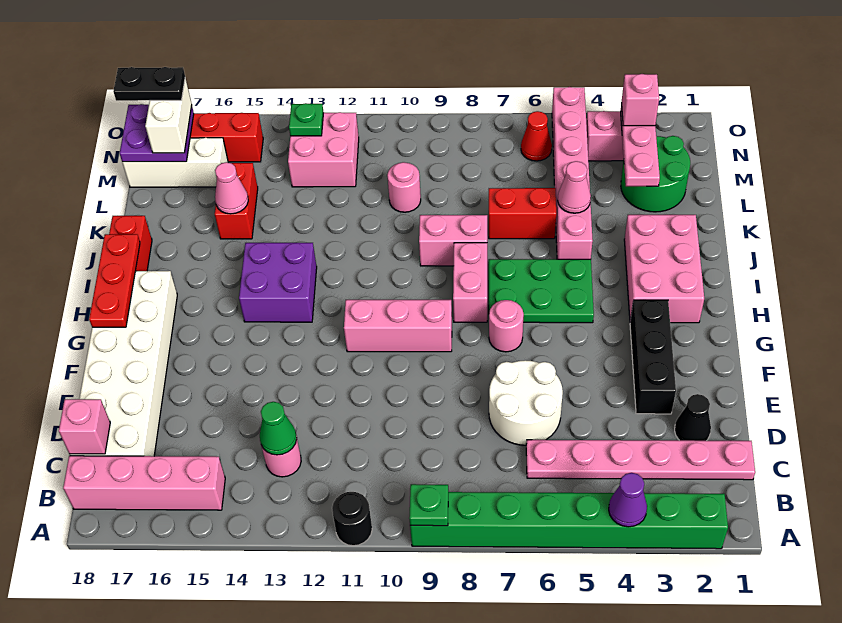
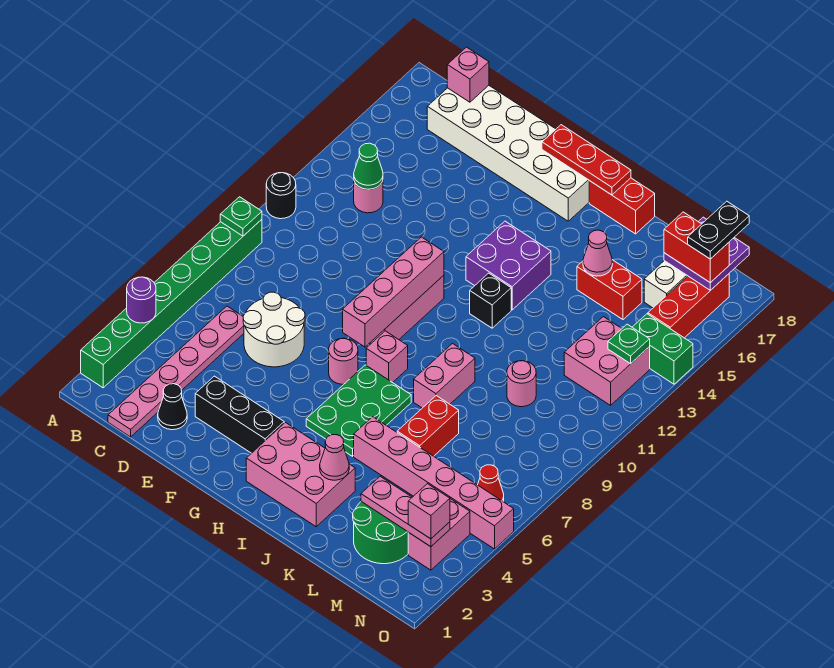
purple cone A4 level 2 -> purple round brick A4 level 2
pink brick B15:B18 level 1 -> pink brick G8:G11 level 2
pink brick H8:I8 level 1 -> pink brick H8 level 1
none -> black brick I12 level 1
pink cone K5 level 2 -> pink cone J3 level 2
white brick M17:N17 level 3 -> red brick M17:N17 level 3
none -> green brick N14:O14 level 1

